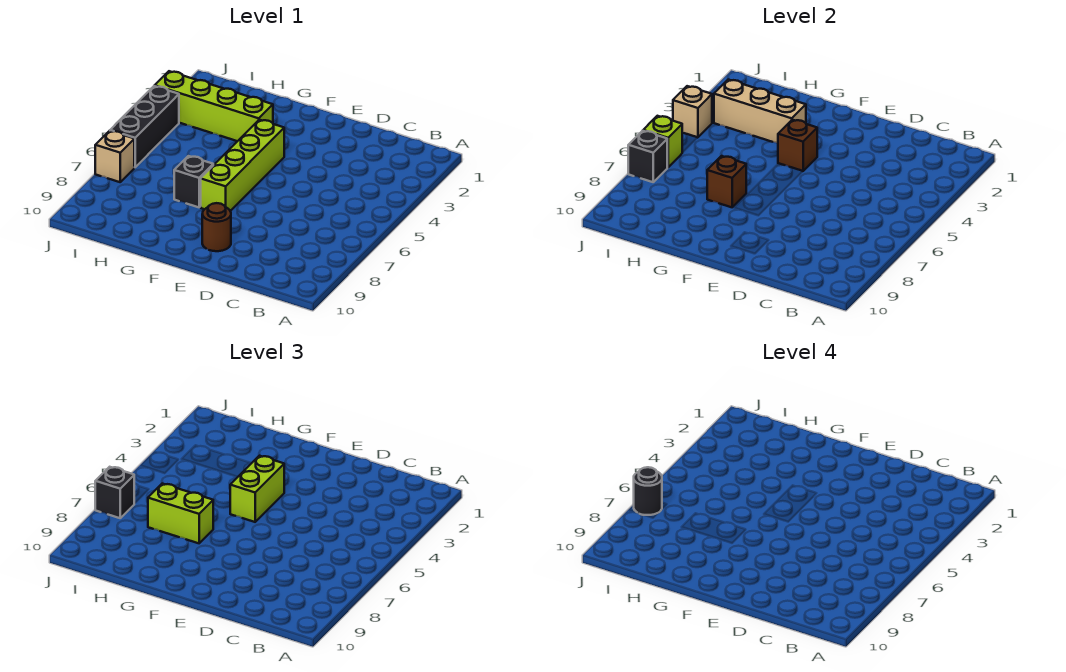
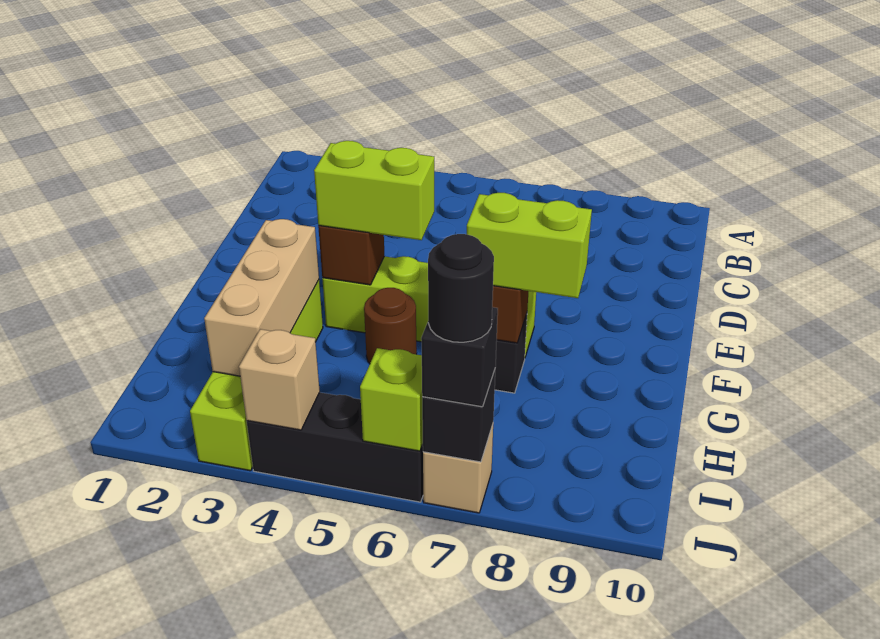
brown round brick E9 level 1 -> brown round brick G5 level 1
lime brick G7:H7 level 3 -> lime brick G7:G8 level 3

